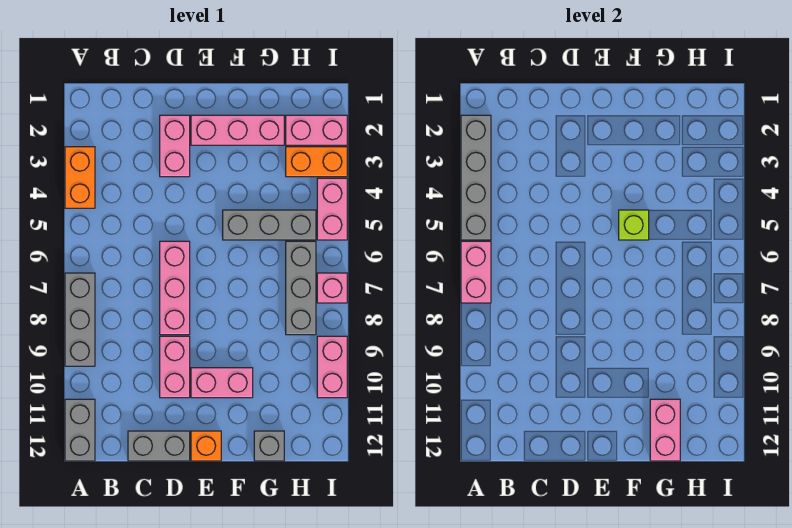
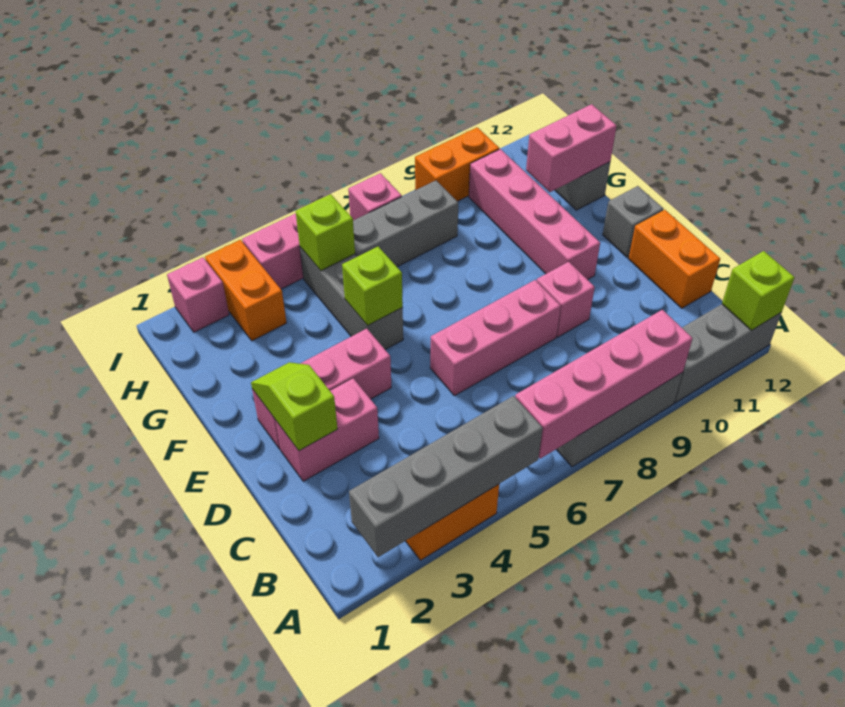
pink brick A6:A7 level 2 -> pink brick A6:A9 level 2
grey brick A11:A12 level 1 -> grey brick A10:A12 level 1
none -> lime brick A12 level 2
grey brick C12:D12 level 1 -> orange brick C12:D12 level 1
none -> lime slope D2:E2 level 2 top D
pink brick D9:D10 level 1 -> pink brick D9 level 1
pink brick E2:G2 level 1 -> pink brick E2:E4 level 1
pink brick E10:F10 level 1 -> pink brick E10:H10 level 1
orange brick E12 level 1 -> grey brick E12 level 1
pink brick H2:I2 level 1 -> pink brick I2 level 1
none -> lime brick H5 level 2
pink brick I9:I10 level 1 -> orange brick I9:I10 level 1

